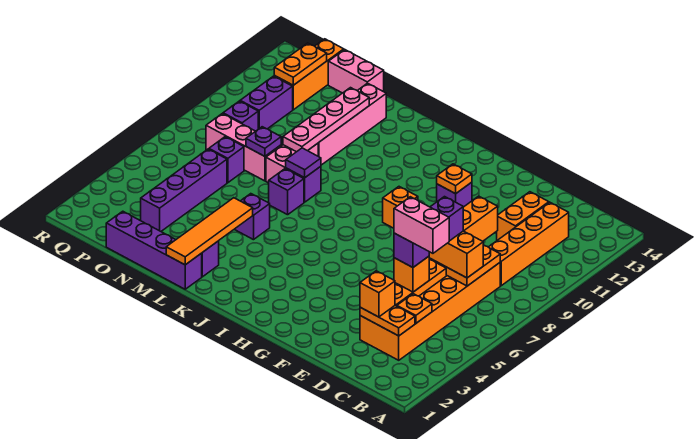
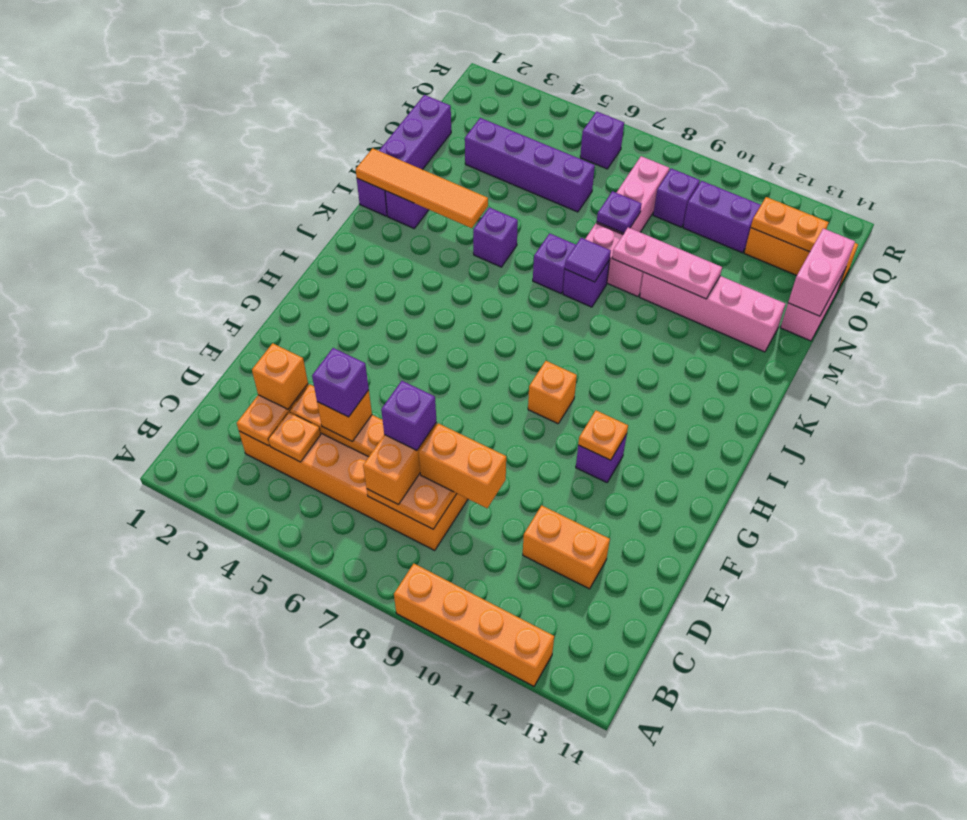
pink brick C5:D5 level 5 -> pink brick N14:O14 level 2
orange brick C9:C12 level 1 -> orange brick A9:A12 level 1
pink plate M9:M12 level 2 -> pink plate M9:M11 level 2
purple brick O7 level 1 -> purple brick Q6 level 1

